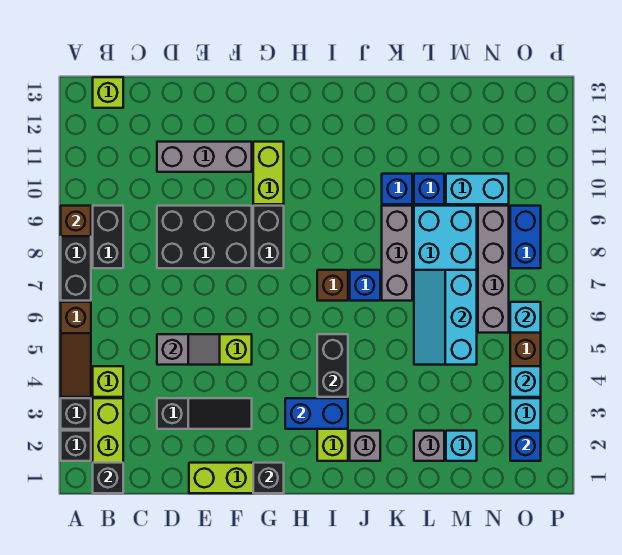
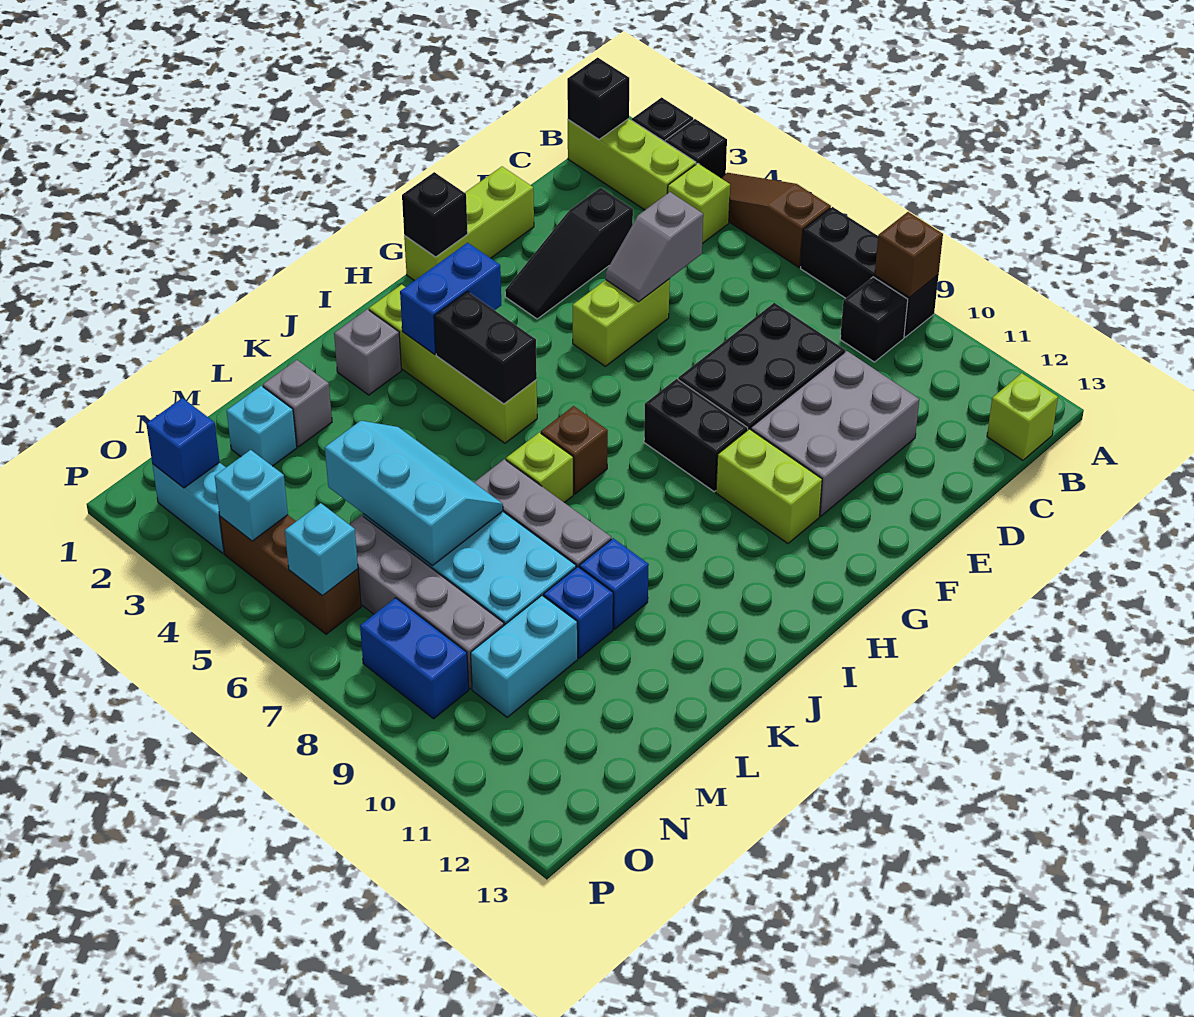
black brick B8:B9 level 1 -> black brick B9 level 1
grey brick D11:F11 level 1 -> grey brick D10:F11 level 1
blue brick J7 level 1 -> lime brick J7 level 1

